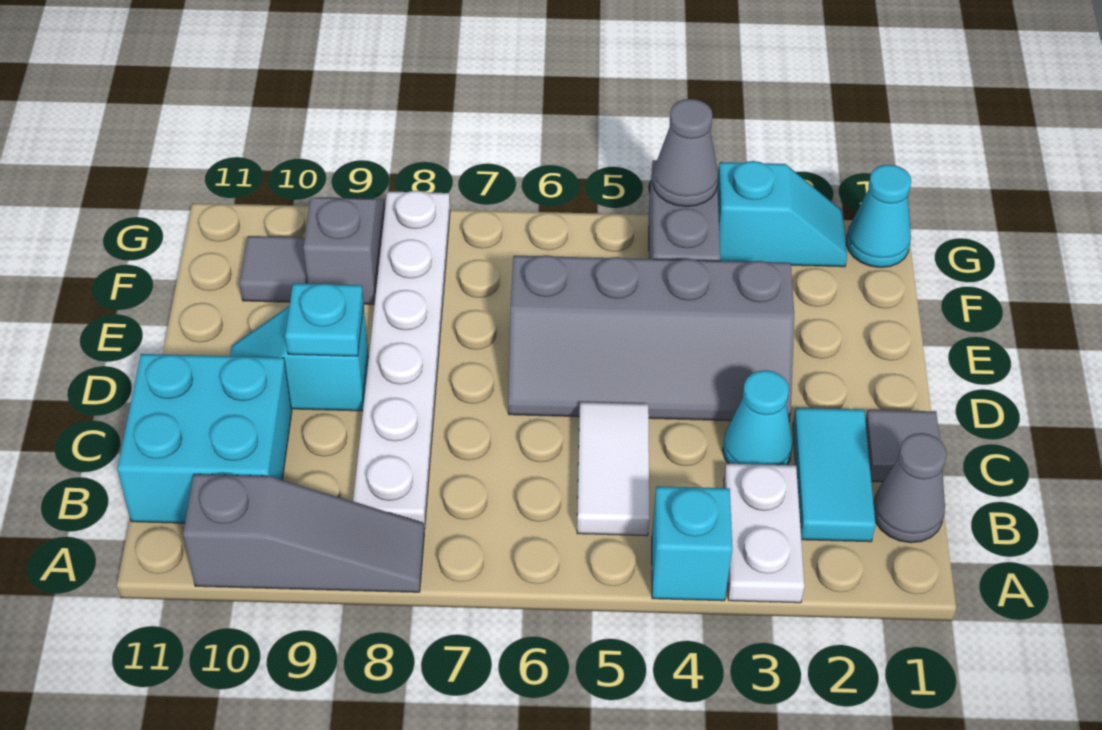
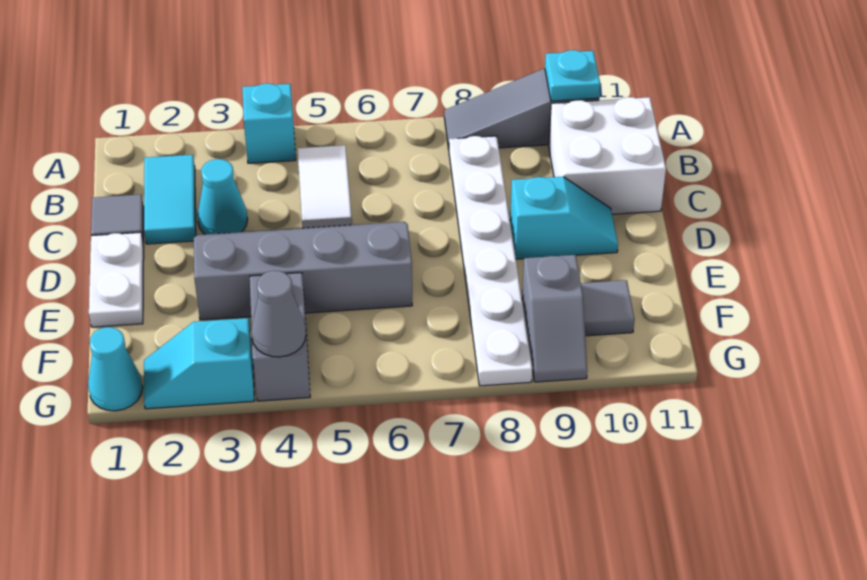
white plate A3:B3 level 1 -> white plate D1:E1 level 1
grey cone B1 level 1 -> none
cyan brick B10:C11 level 1 -> white brick B10:C11 level 1
cyan plate D9 level 2 -> cyan plate A10 level 2

